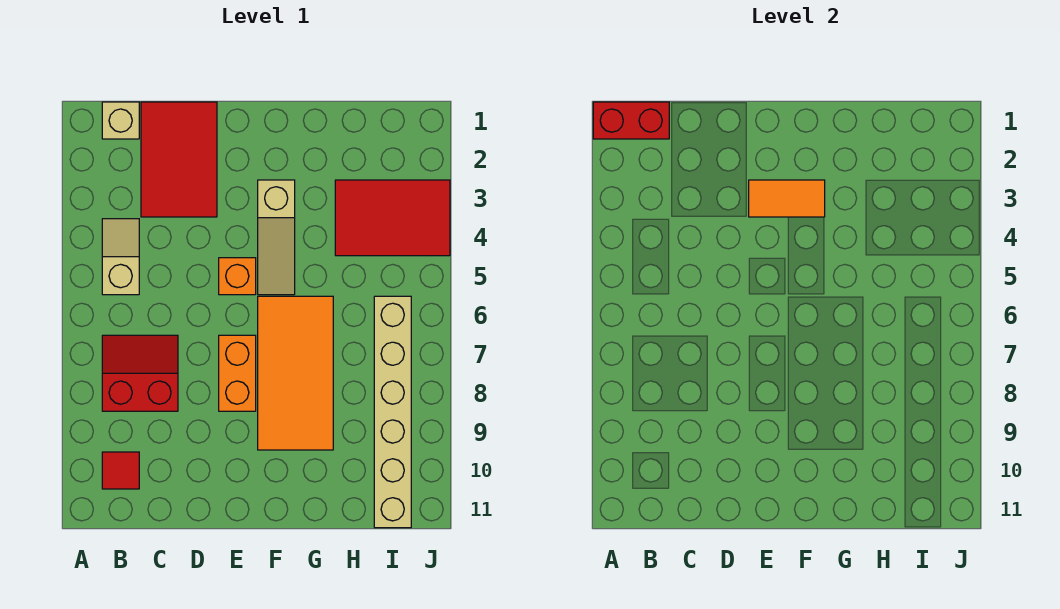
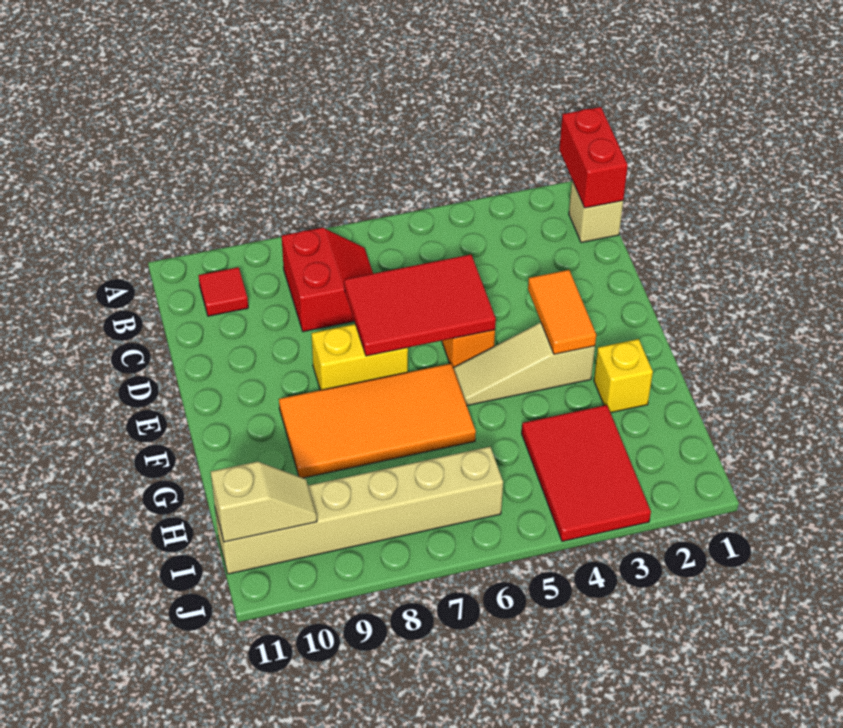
tan slope B4:B5 level 1 top 5 -> tan slope I10:I11 level 2 top 11
red tile C1:D3 level 1 -> red tile D5:E7 level 2
orange brick E7:E8 level 1 -> yellow brick E7:E8 level 1
none -> yellow brick G2 level 1

